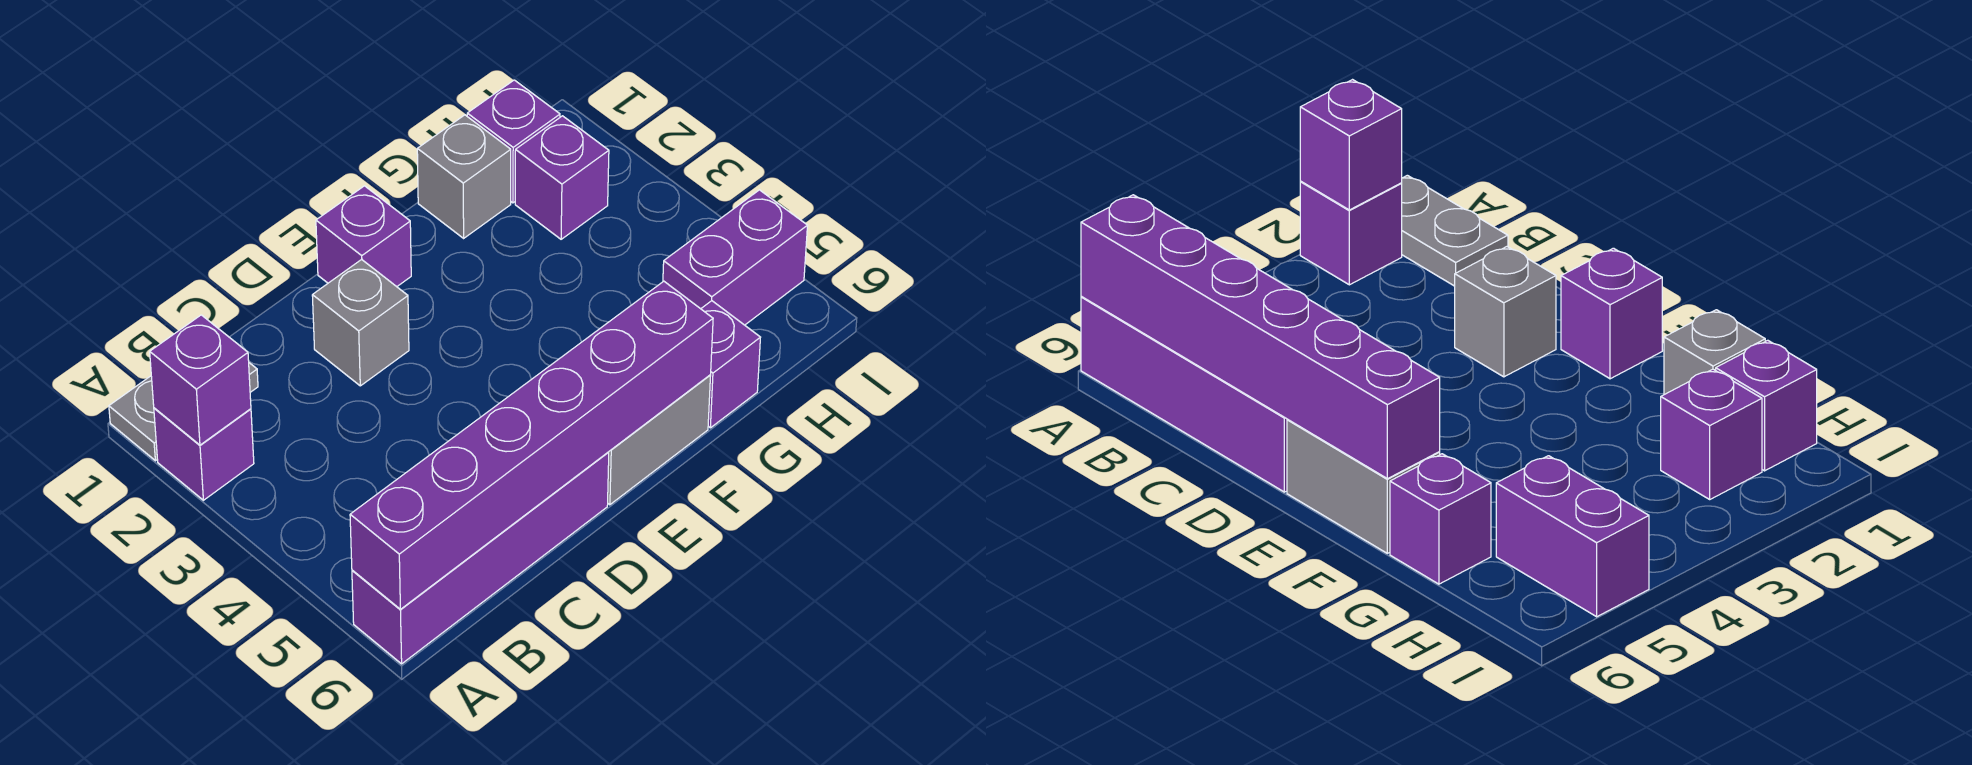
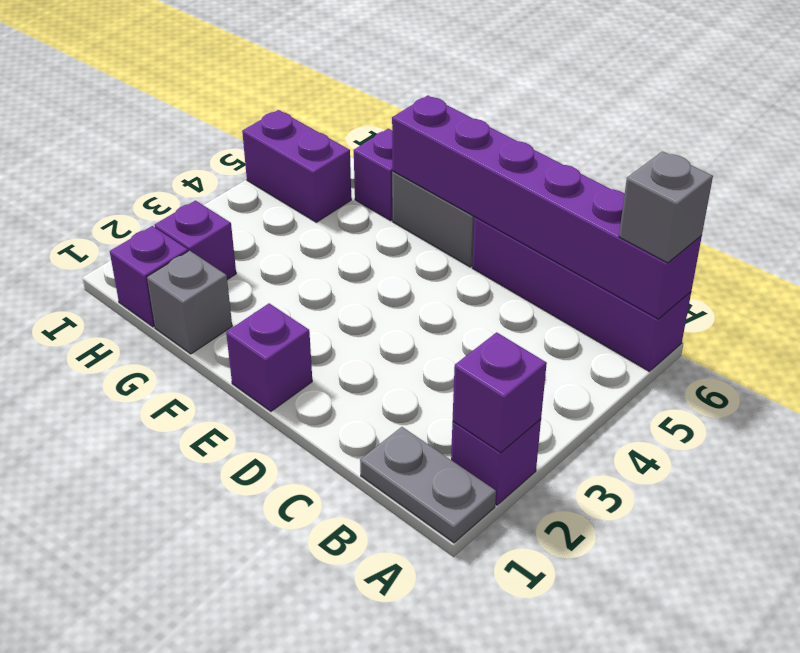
grey brick D2 level 1 -> grey brick A6 level 3

